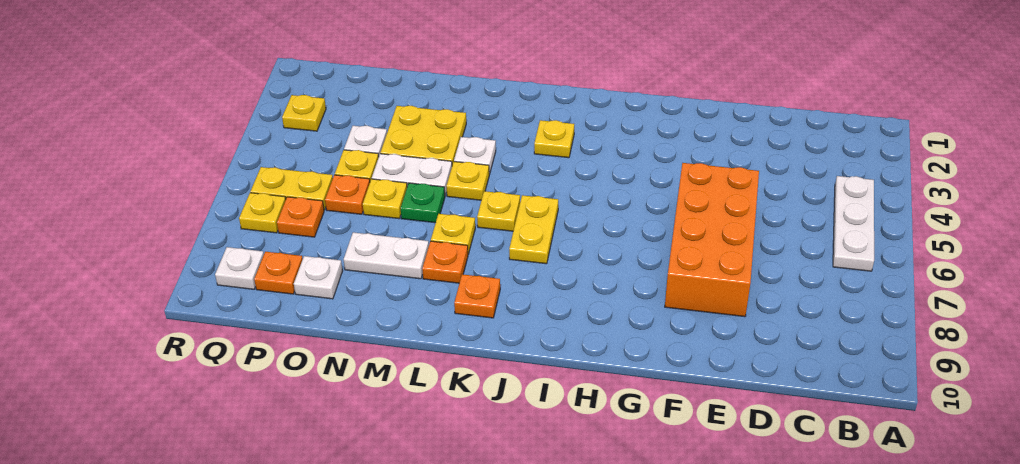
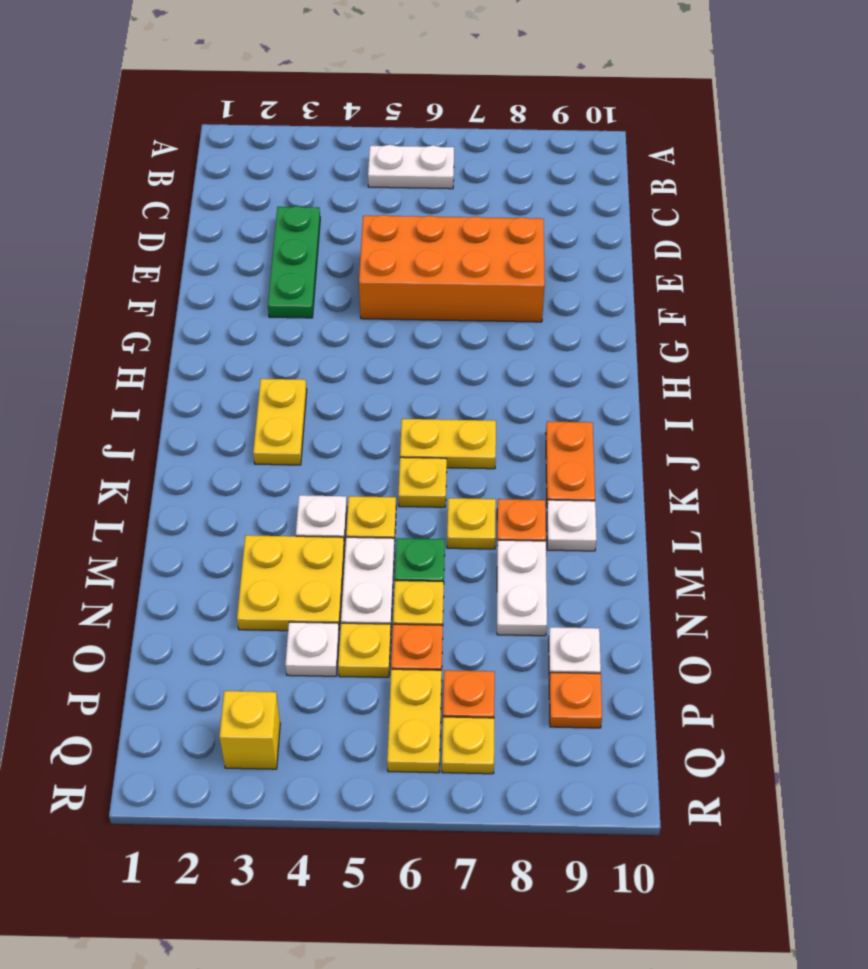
white plate B4:B6 level 1 -> white plate B5:B6 level 1
none -> green plate D3:F3 level 1
yellow plate J3 level 1 -> yellow plate I3:J3 level 1
orange plate K9 level 1 -> orange plate J9:K9 level 1
yellow plate Q3 level 1 -> yellow brick Q3 level 1
white plate Q9 level 1 -> white plate L9 level 1

